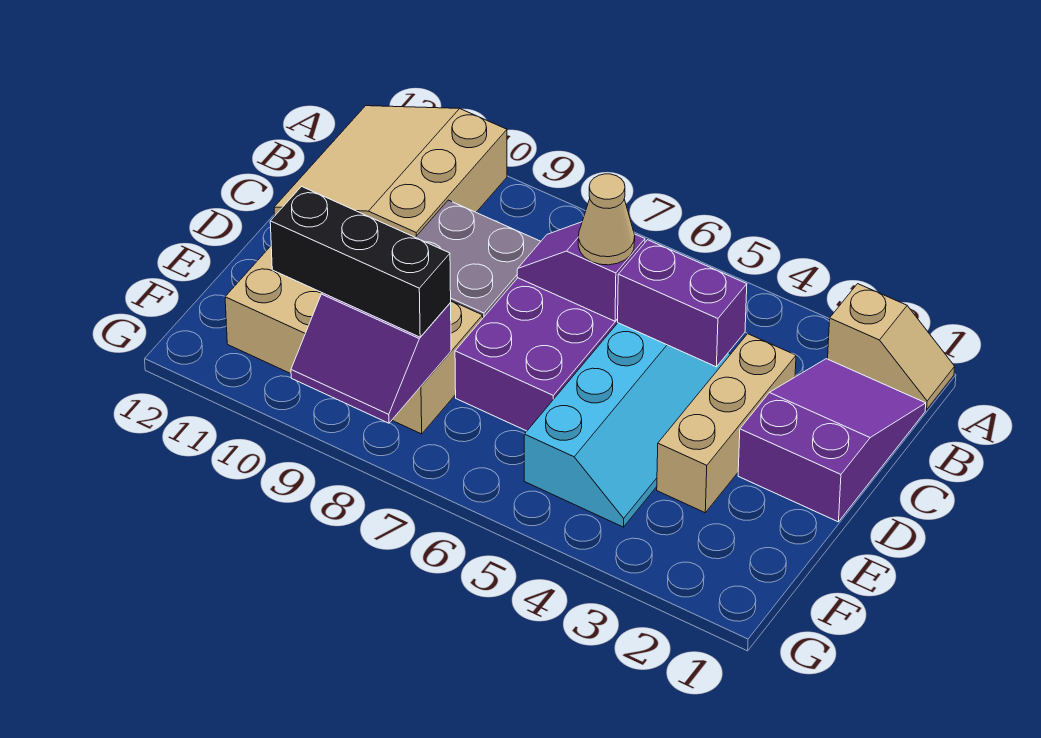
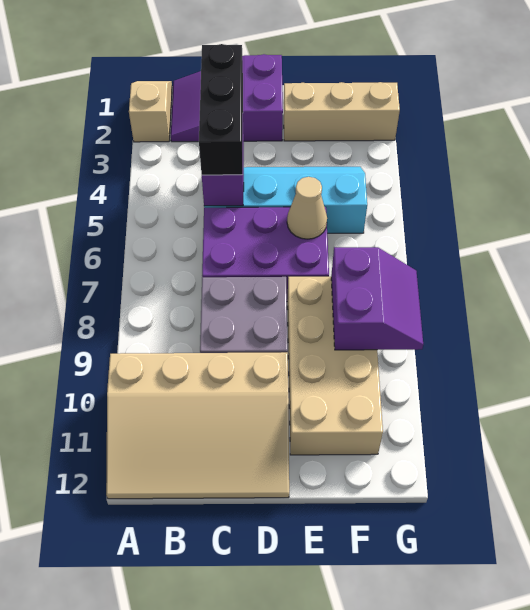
tan slope A10:C12 level 1 top 10 -> tan slope A10:D12 level 1 top 10
tan brick C3:E3 level 1 -> tan brick E2:G2 level 1
purple slope C6:C7 level 2 top 6 -> none
tan cone C6 level 3 -> tan cone E6 level 2
black brick F8:F10 level 3 -> black brick C3:C5 level 3

